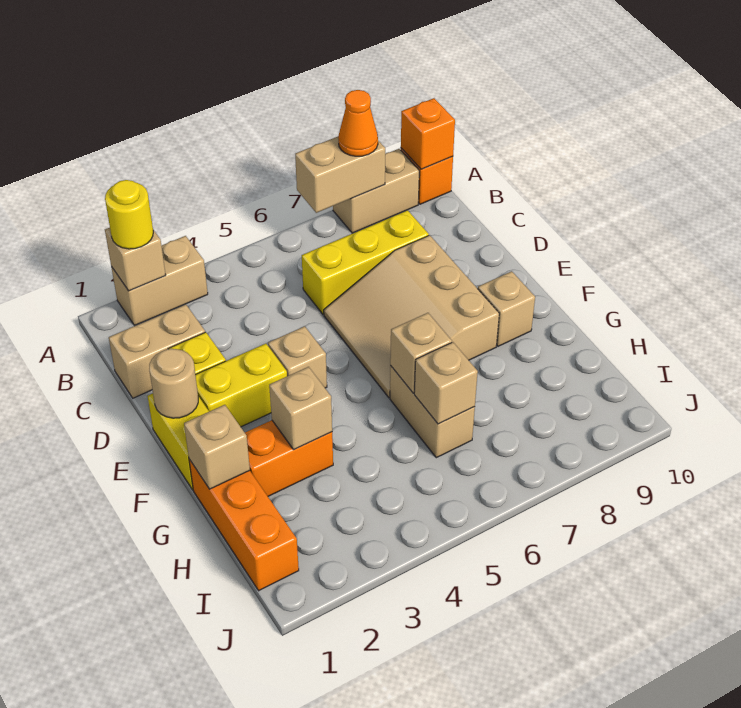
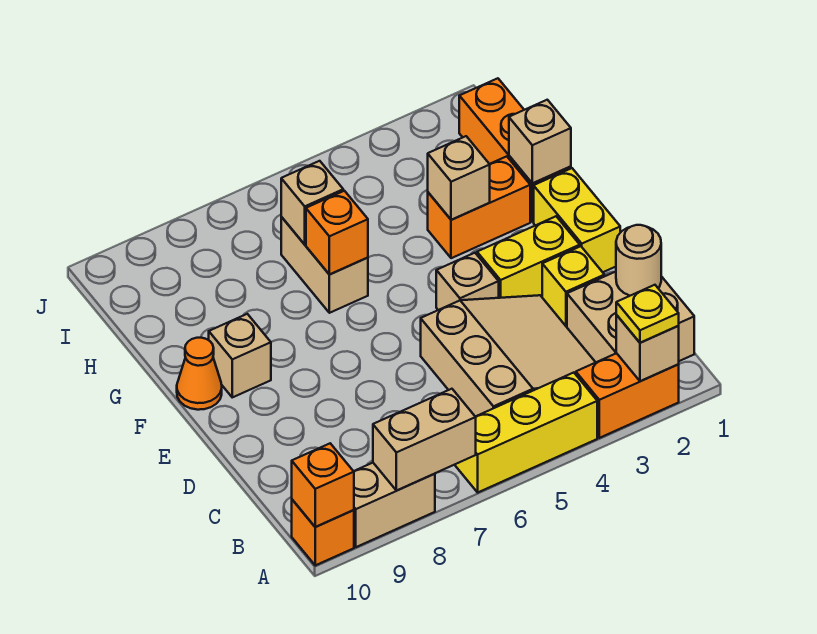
tan brick A2:A3 level 1 -> orange brick A2:A3 level 1
yellow round brick A2 level 3 -> yellow plate A2 level 3
orange cone A8 level 3 -> orange cone F10 level 1
tan brick C1:C2 level 1 -> tan brick B1:C2 level 1
yellow brick C6:C8 level 1 -> yellow brick A4:A6 level 1
tan slope D6:F8 level 1 top 8 -> tan slope B3:D5 level 1 top 5
tan round brick E1 level 2 -> tan round brick C1 level 2
tan brick G6 level 2 -> orange brick G6 level 2

